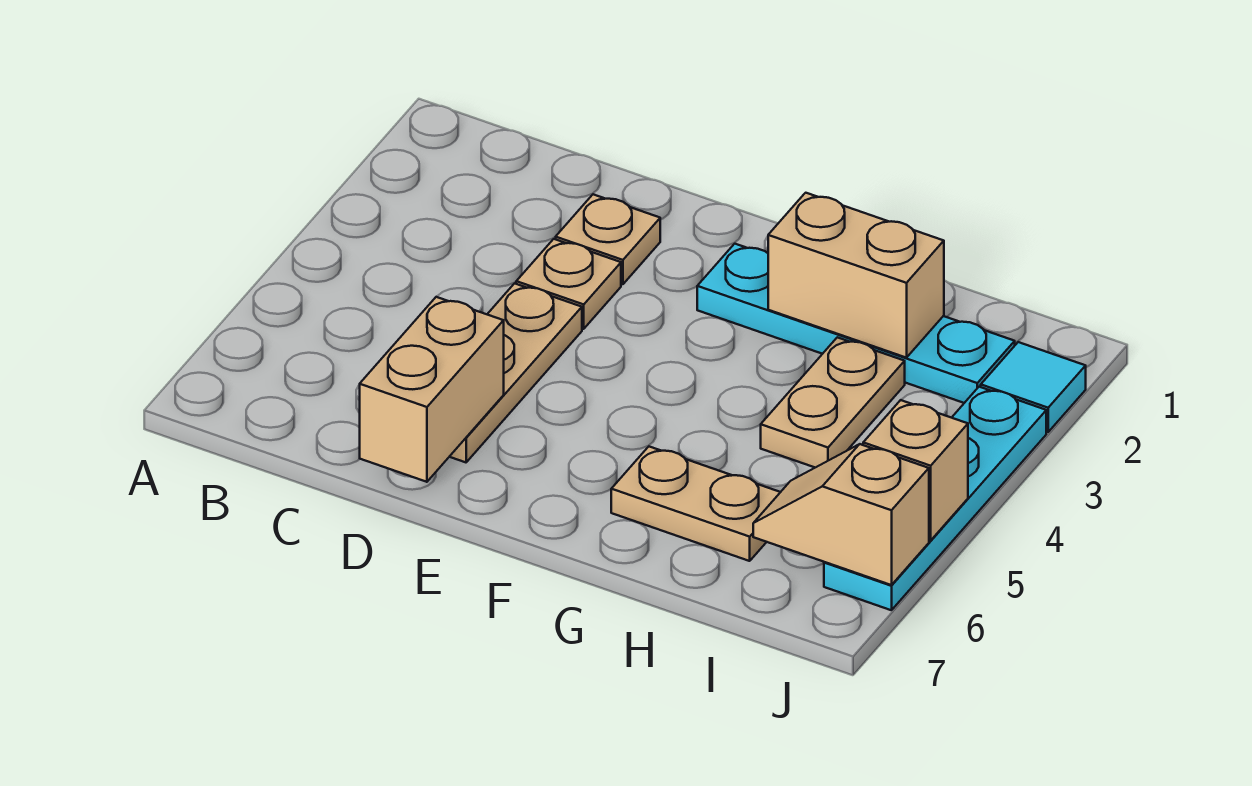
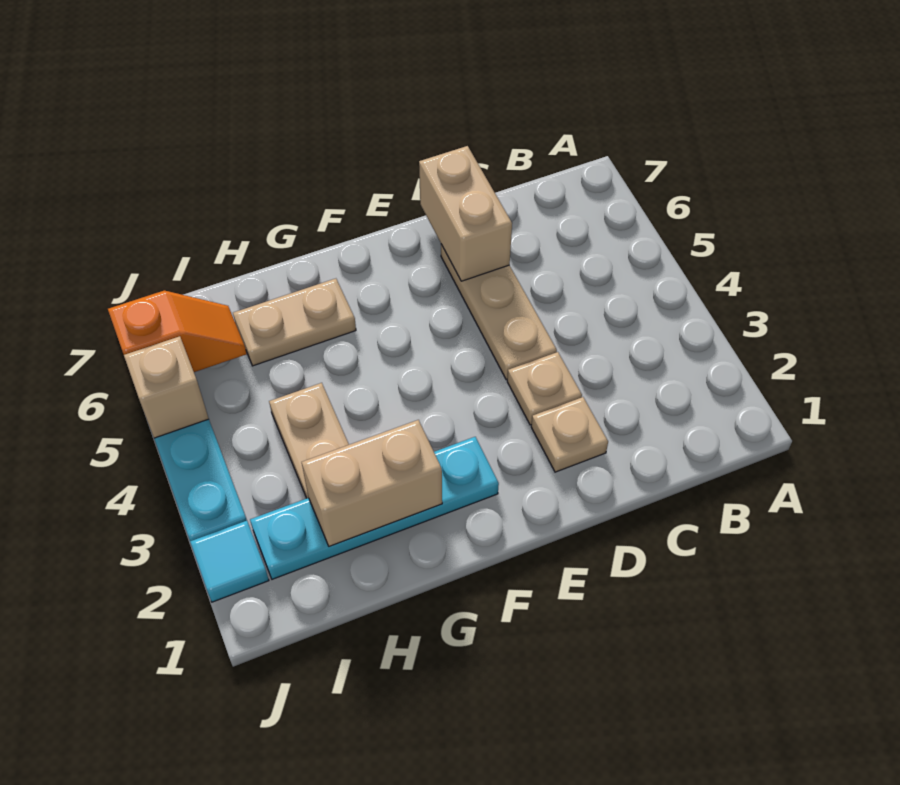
tan slope I6:J6 level 2 top J -> orange slope I6:J6 level 2 top J

